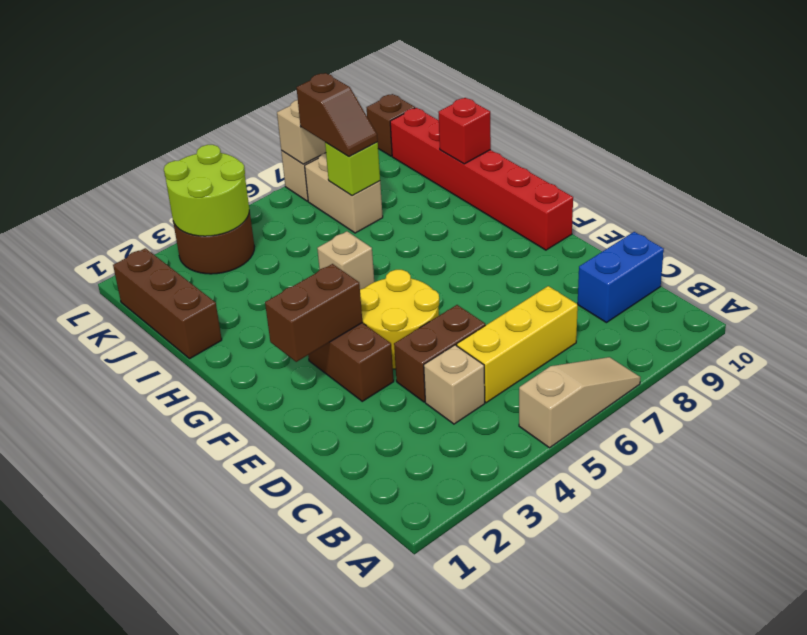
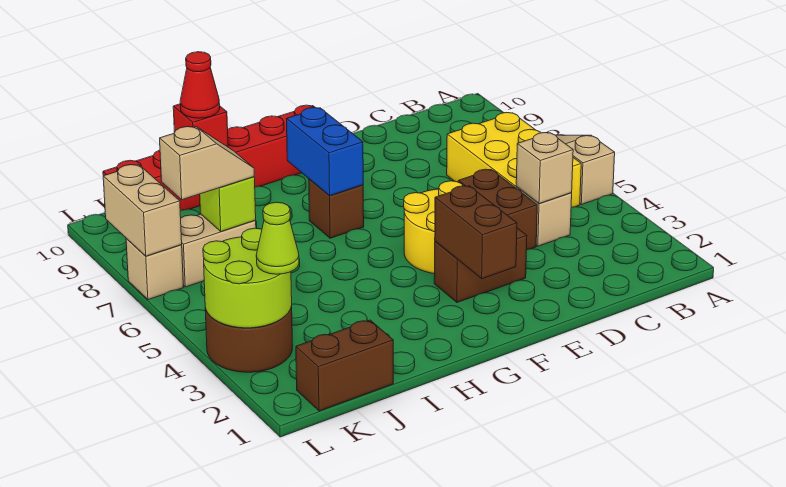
yellow brick C5:C7 level 1 -> yellow brick B5:C7 level 1
blue brick C9:C10 level 1 -> blue brick G7:G8 level 2
tan brick H5 level 1 -> tan brick C4 level 2
brown brick I1:K1 level 1 -> brown brick J1:K1 level 1
none -> red cone I10 level 3
brown slope J7:K7 level 3 top K -> tan slope J7:K7 level 3 top K
none -> lime cone K3 level 3
brown brick L10 level 1 -> brown brick G7 level 1

